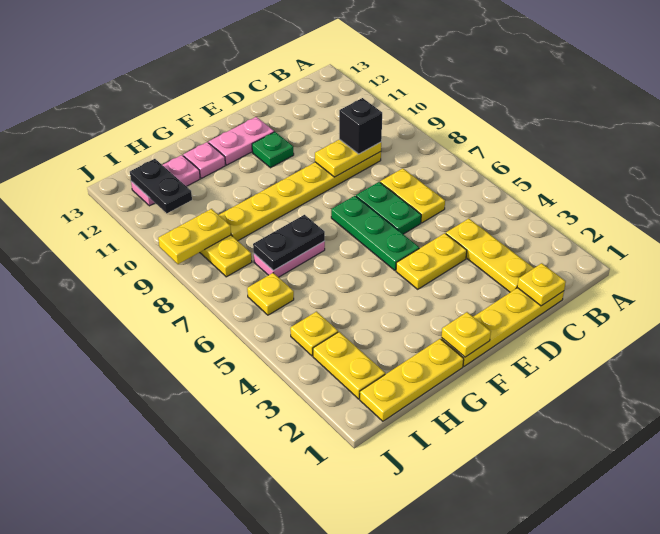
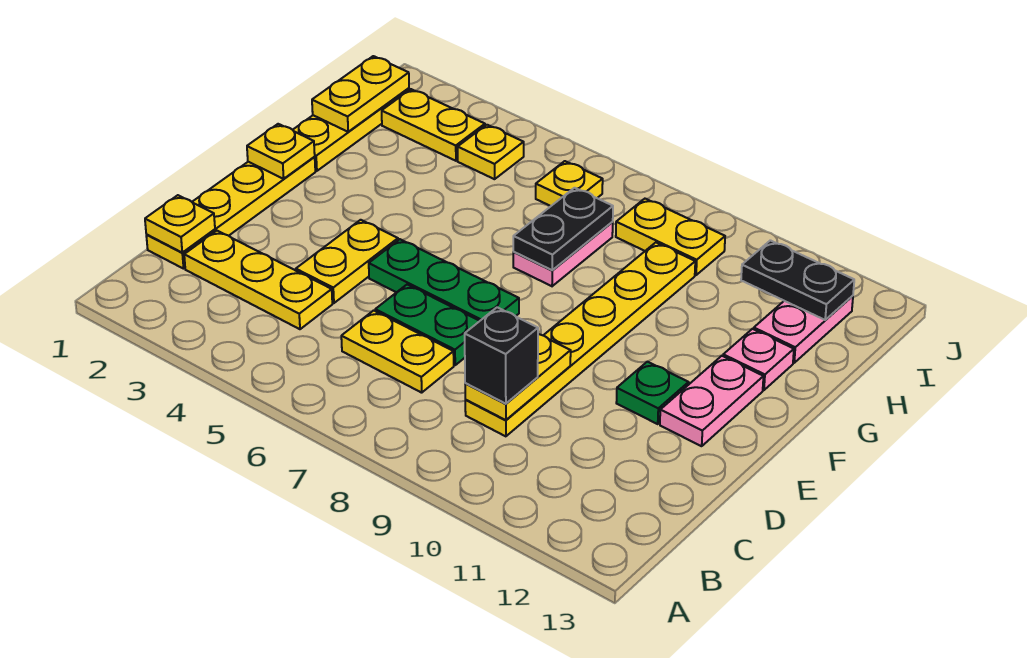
yellow plate I9:J9 level 2 -> yellow plate H1:I1 level 2

